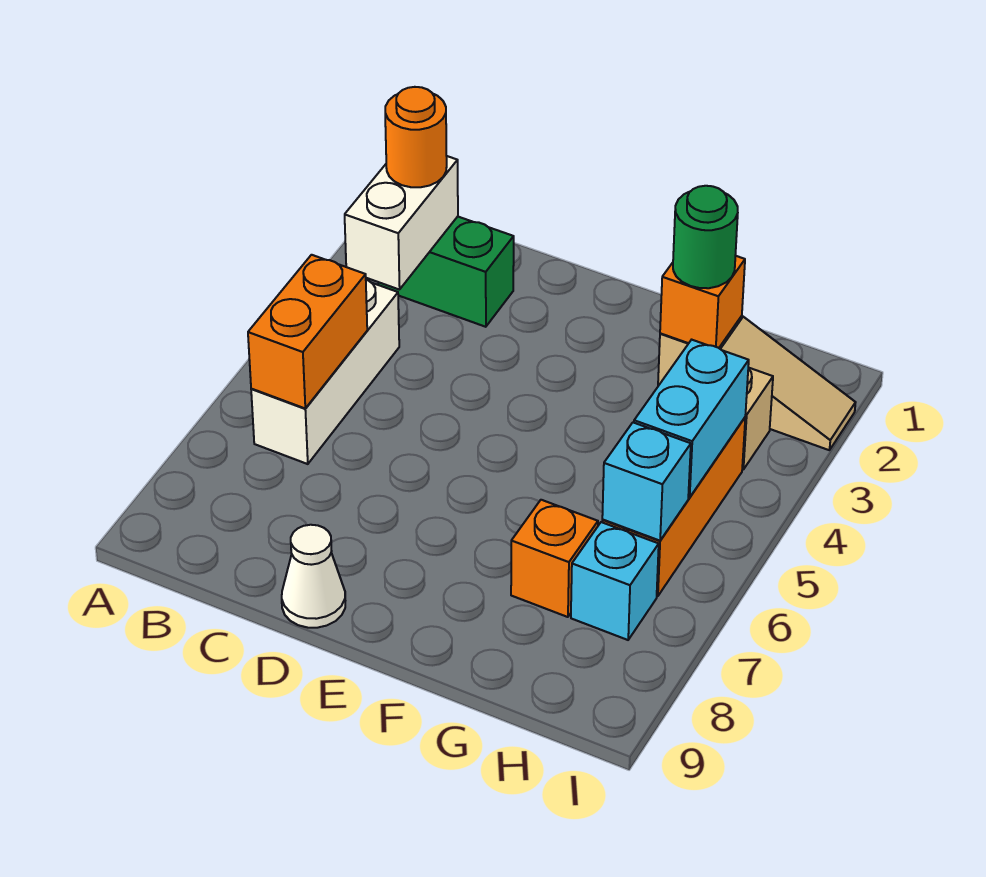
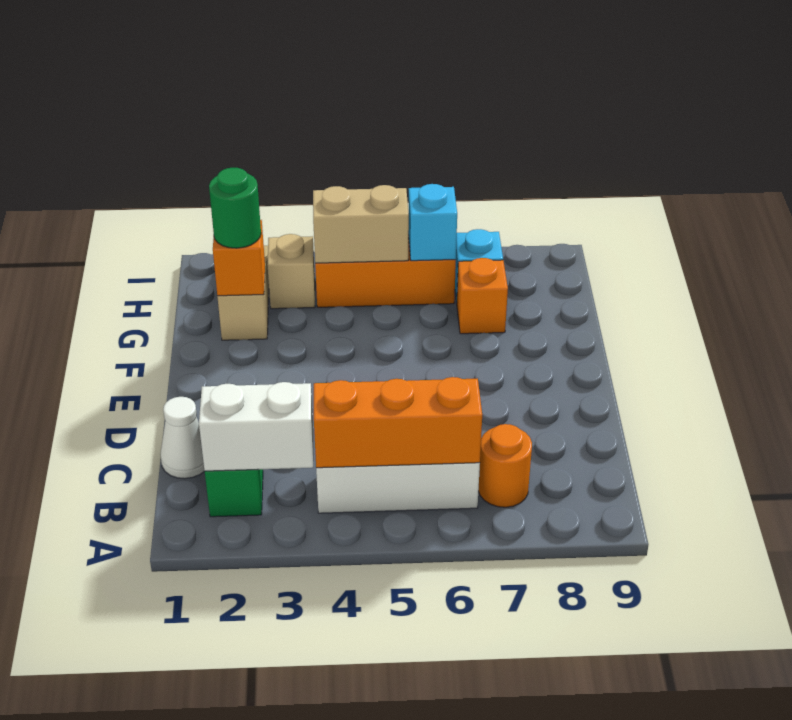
orange round brick B2 level 3 -> orange round brick B7 level 1
orange brick B5:B6 level 2 -> orange brick B4:B6 level 2
white cone D9 level 1 -> white cone C1 level 1
cyan brick H4:H5 level 2 -> tan brick H4:H5 level 2

